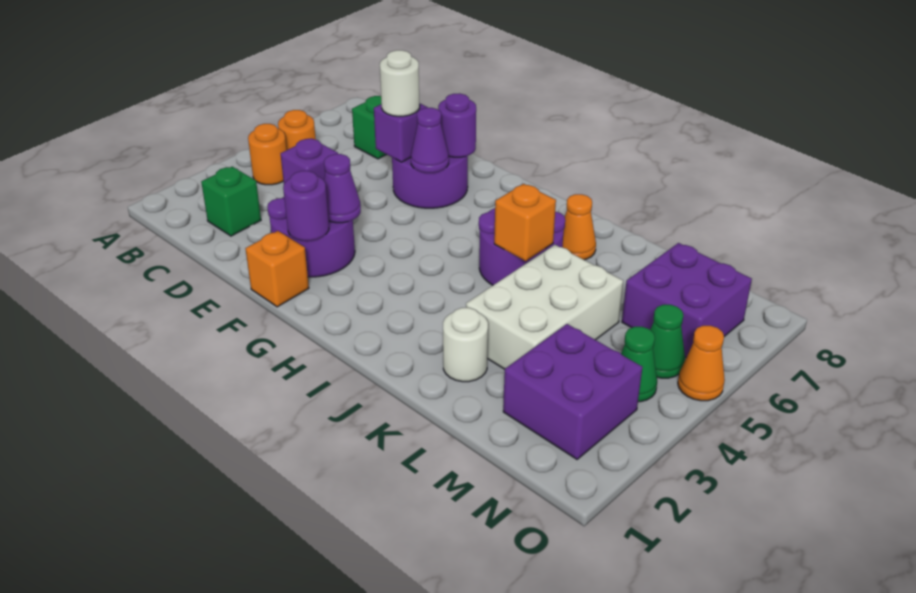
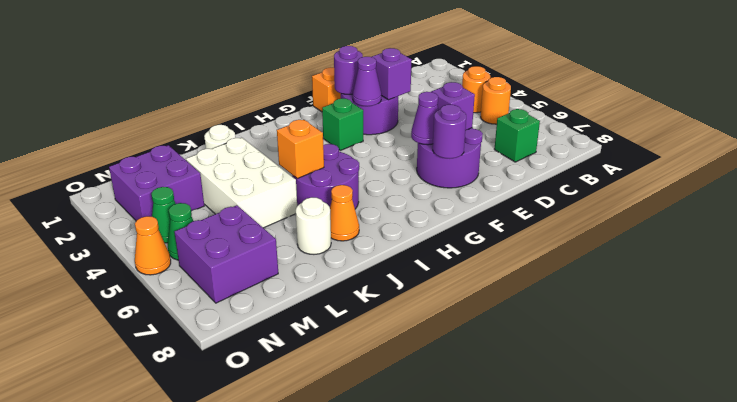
green brick C2 level 1 -> green brick G3 level 1
white round brick E6 level 3 -> white round brick K7 level 1

